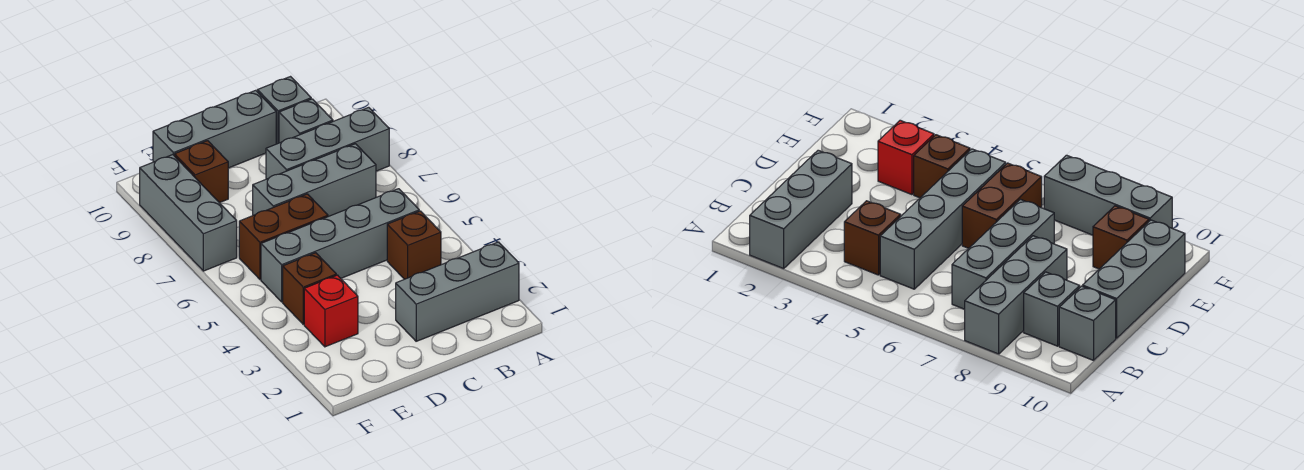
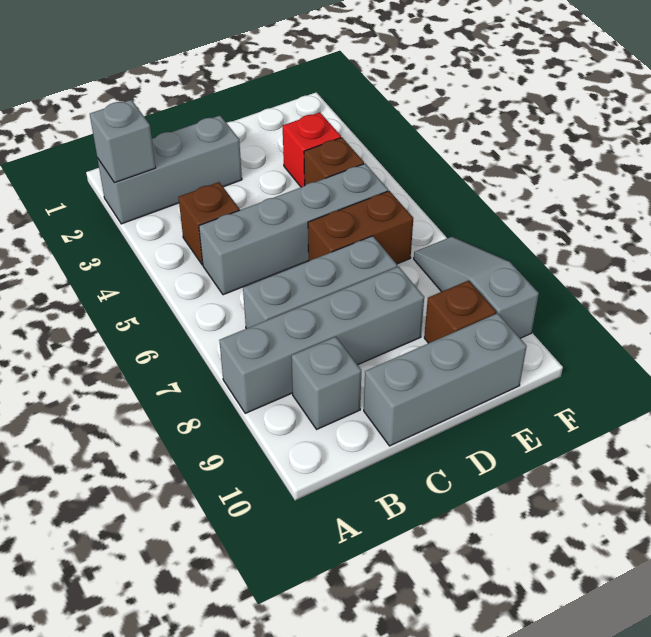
grey brick A8:C8 level 1 -> grey brick A8:D8 level 1
grey brick B10 level 1 -> grey brick A2 level 2
grey brick F7:F9 level 1 -> grey slope F7:F9 level 1 top 9

